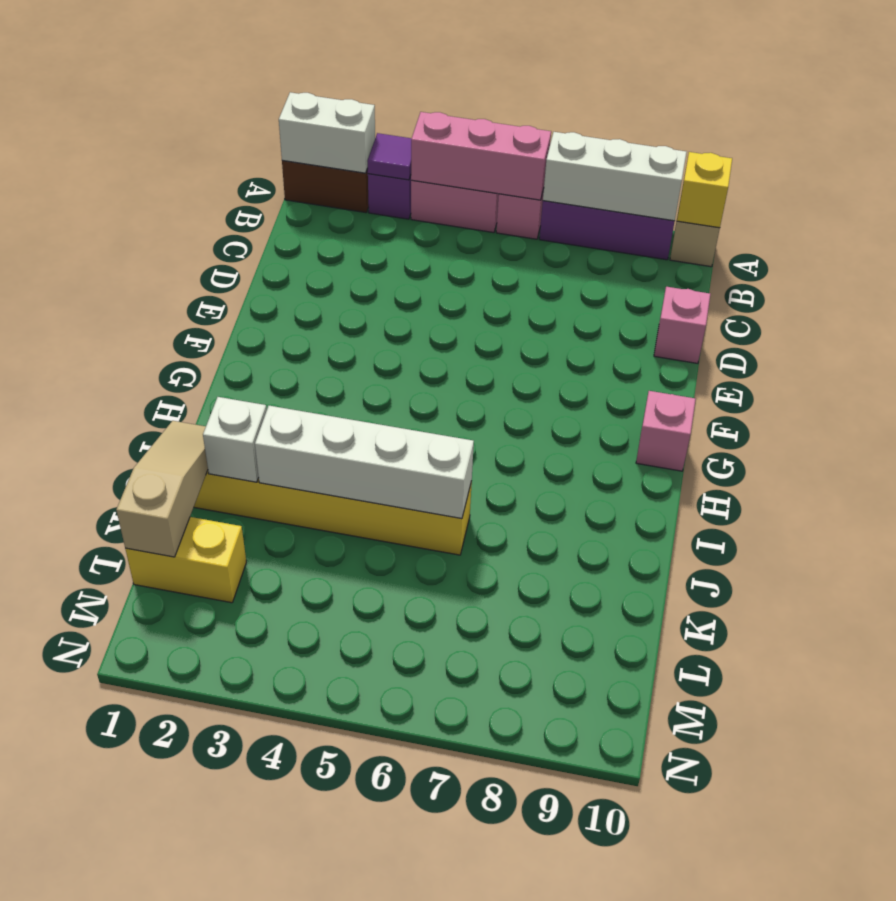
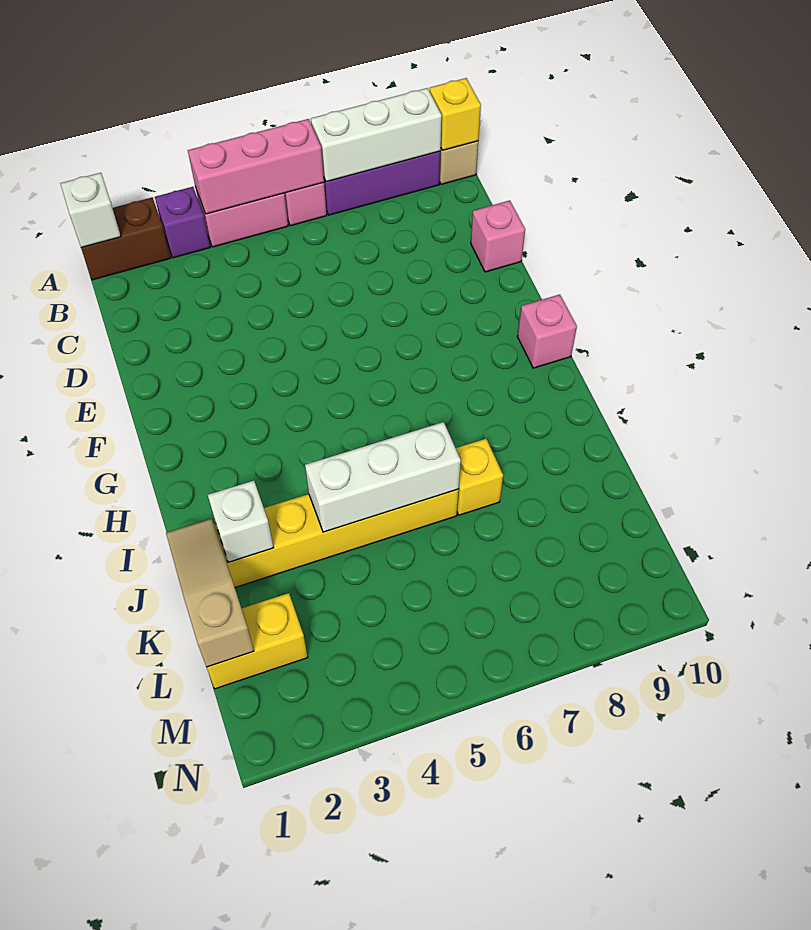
white brick A1:A2 level 2 -> white brick A1 level 2
purple tile A3 level 2 -> none
white brick J3:J6 level 2 -> white brick J4:J6 level 2
none -> yellow brick J7 level 1

